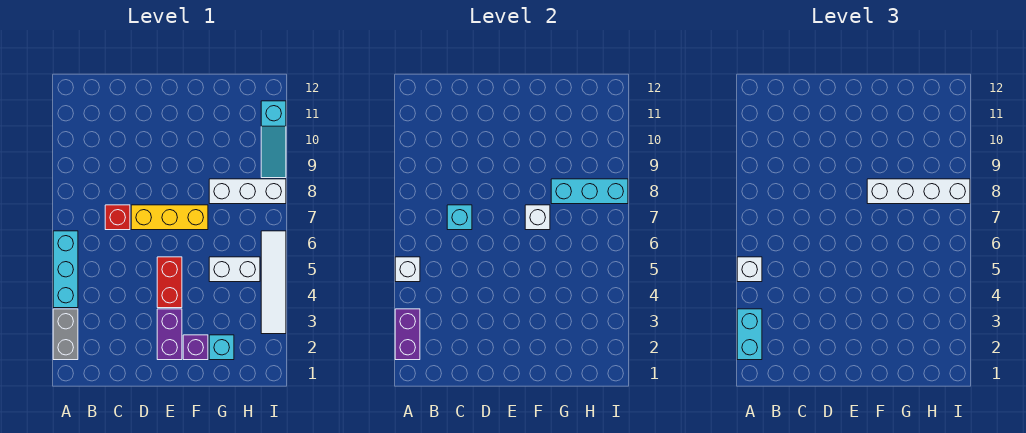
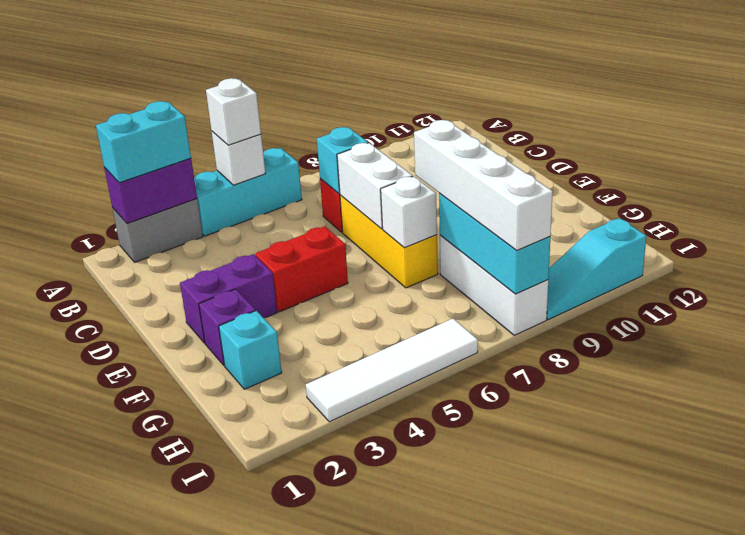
white brick G5:H5 level 1 -> white brick D7:E7 level 2

